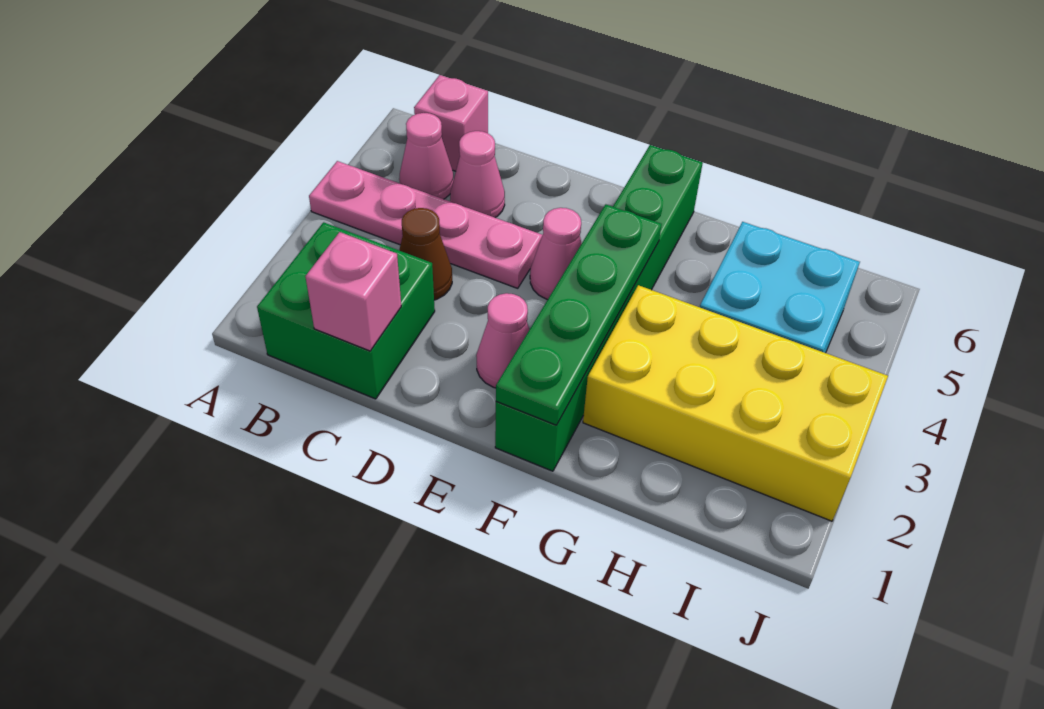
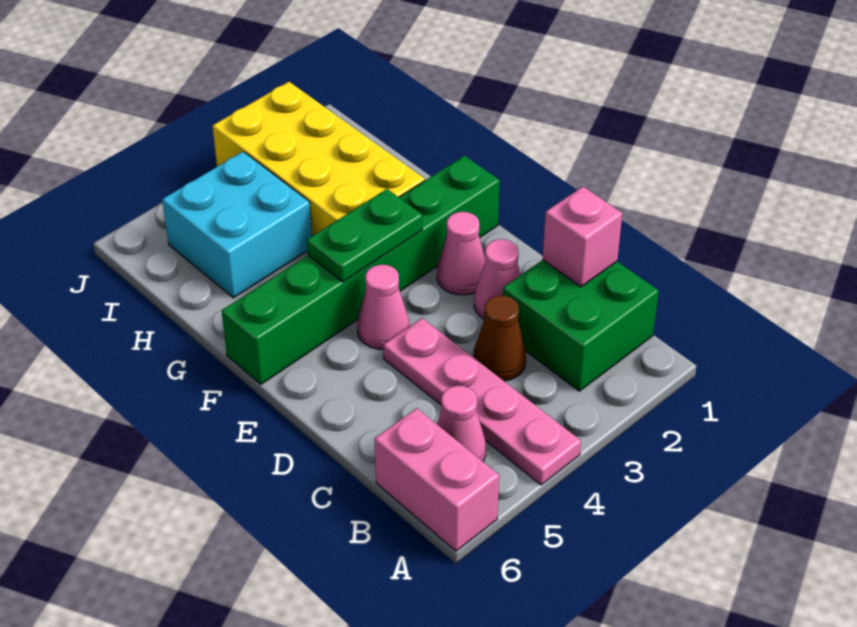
pink brick B6 level 1 -> pink brick A6:B6 level 1
pink cone C5 level 1 -> pink cone D2 level 1
green plate F1:F4 level 2 -> green plate F3:F4 level 2

